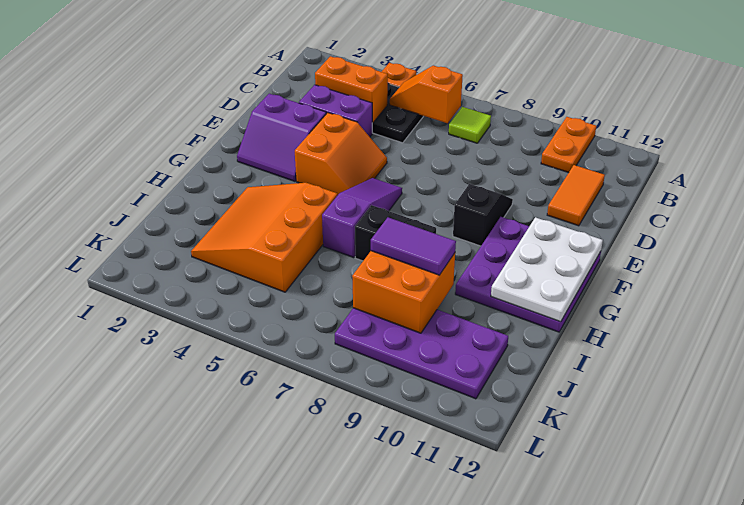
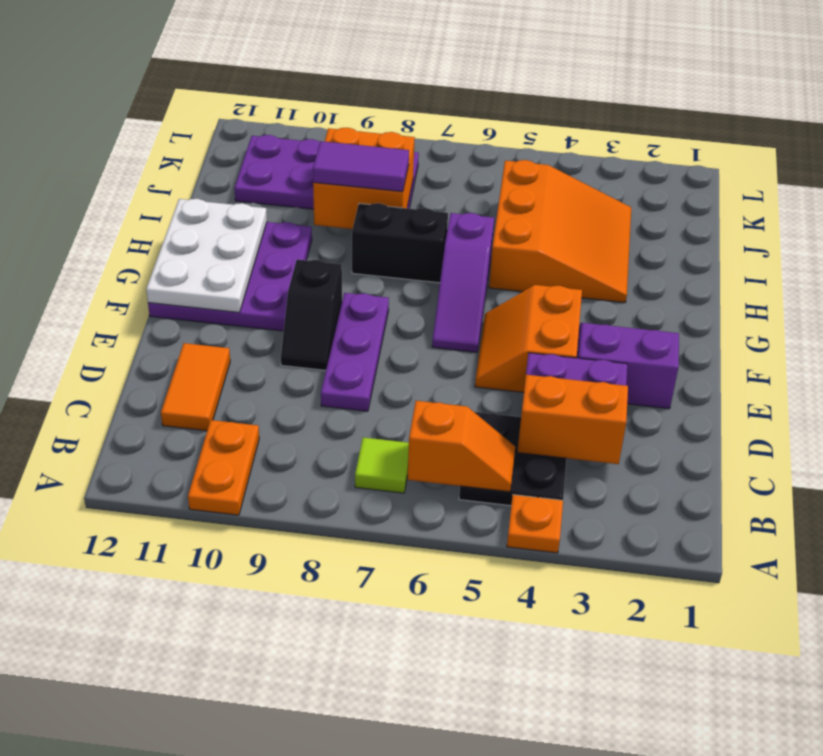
none -> purple plate D8:F8 level 1

